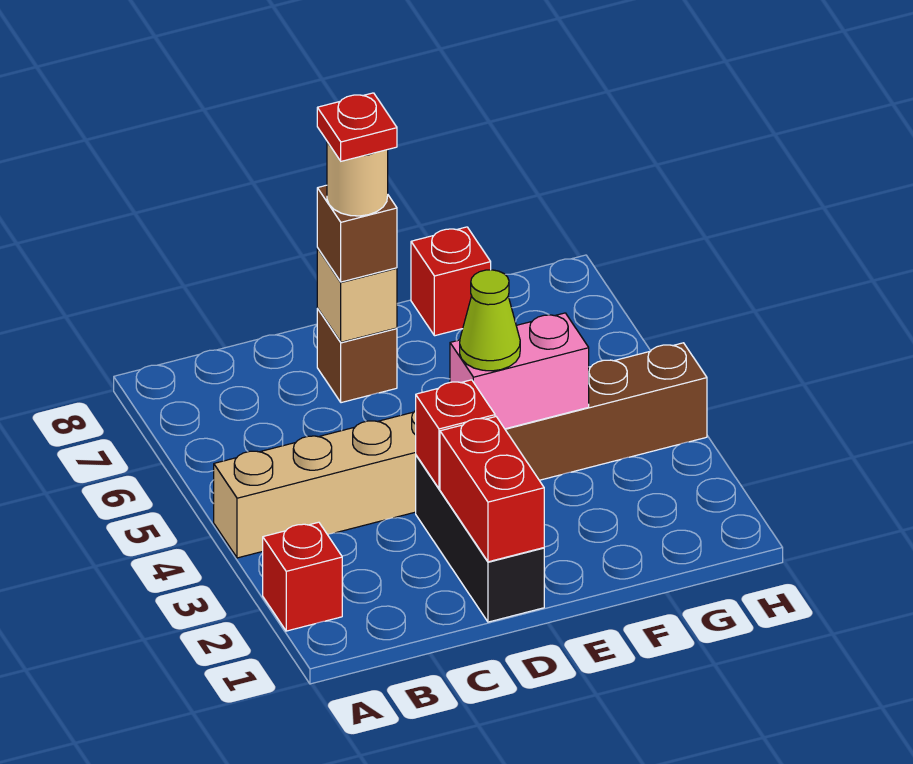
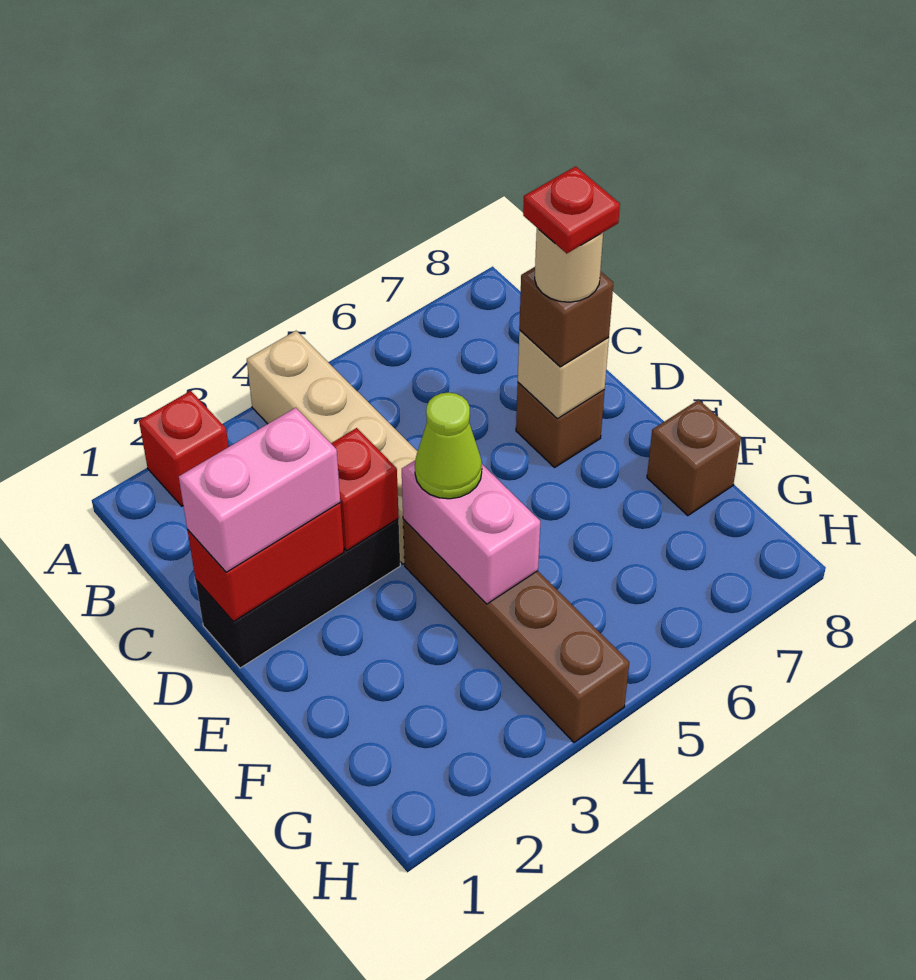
none -> pink brick D1:D2 level 3
red brick F8 level 1 -> brown brick F8 level 1

